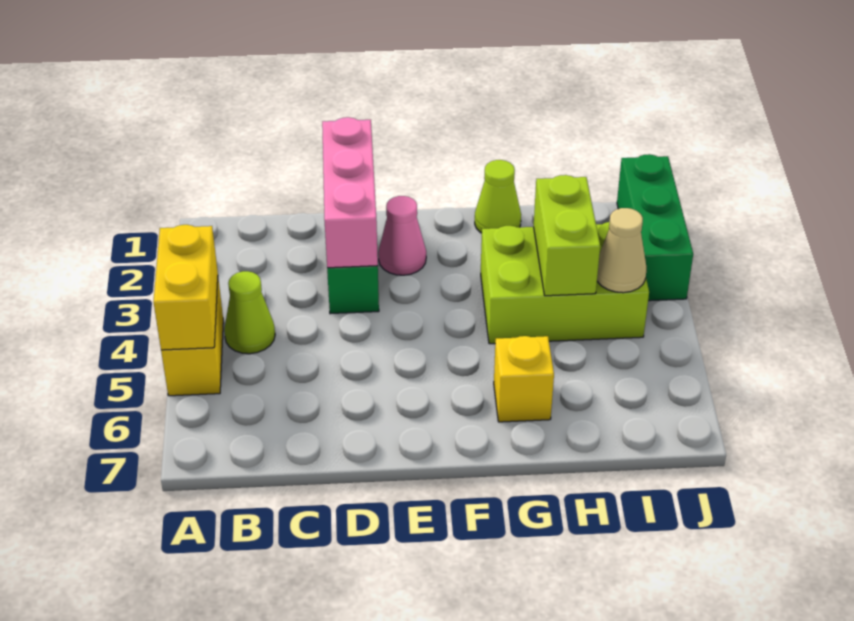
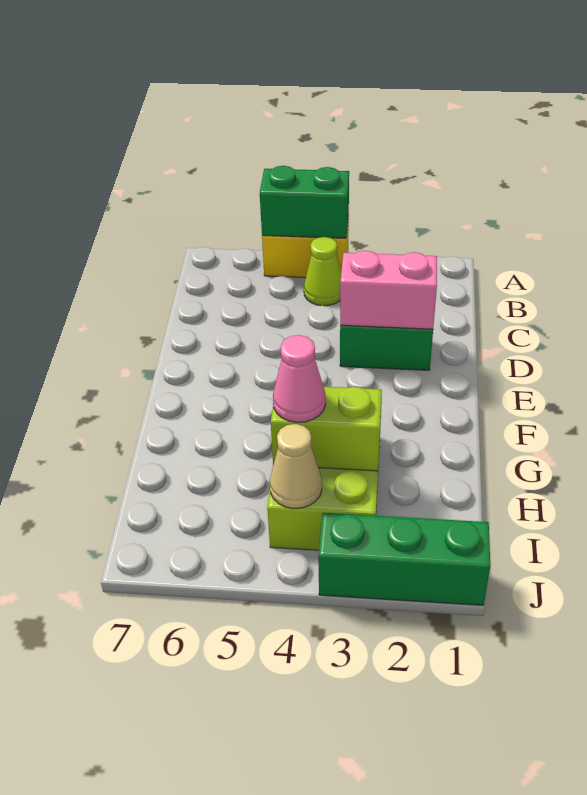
yellow brick A4:A5 level 2 -> green brick A4:A5 level 2
pink brick D1:D3 level 2 -> pink brick D2:D3 level 2
pink cone E2 level 1 -> pink cone H4 level 3
lime cone G1 level 1 -> none
yellow brick G6 level 1 -> none

